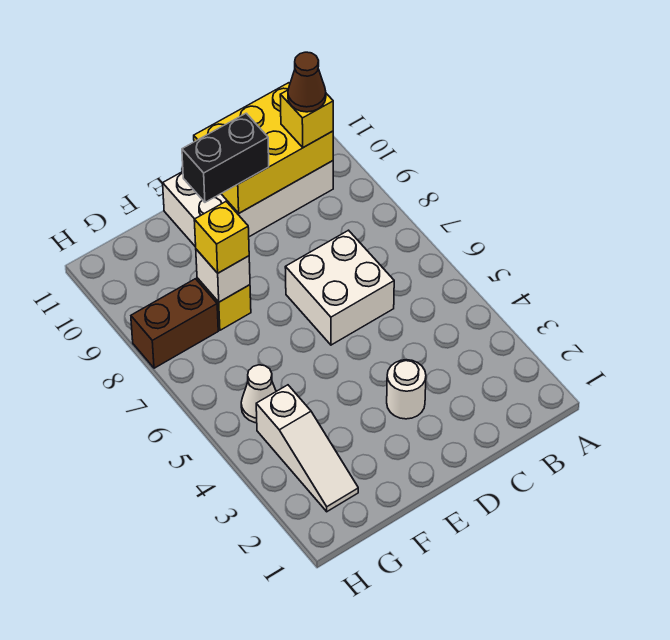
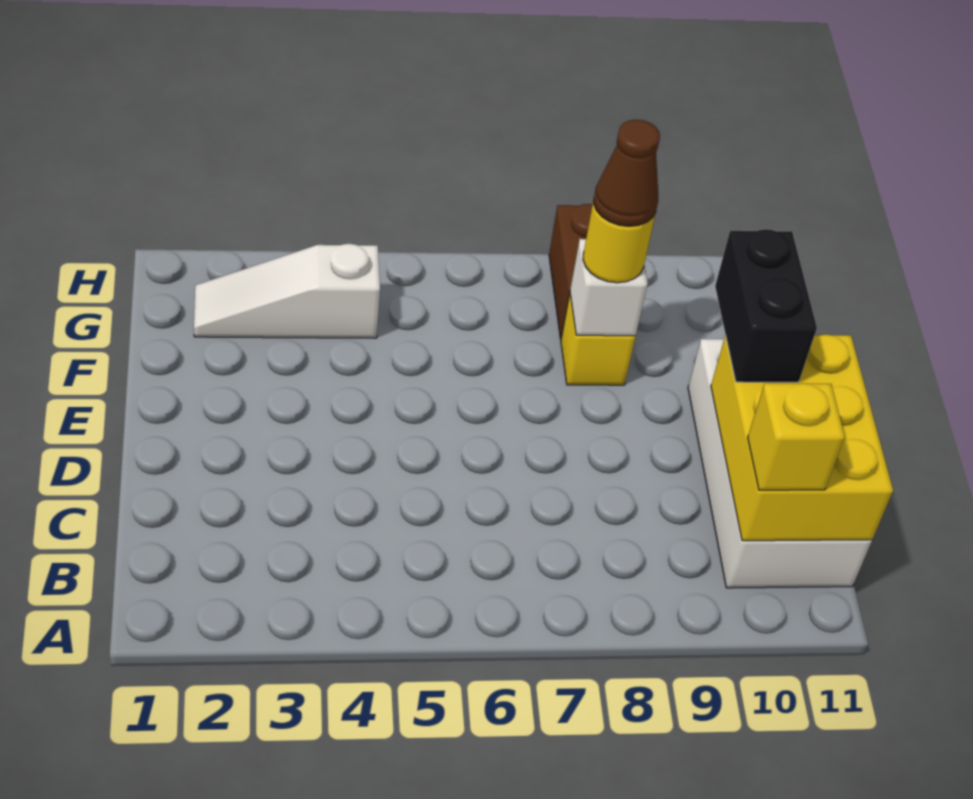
brown cone B10 level 4 -> brown cone F8 level 4
white brick C6:D7 level 1 -> none
white round brick D3 level 1 -> none
yellow brick F8 level 3 -> yellow round brick F8 level 3
white cone G5 level 1 -> none

